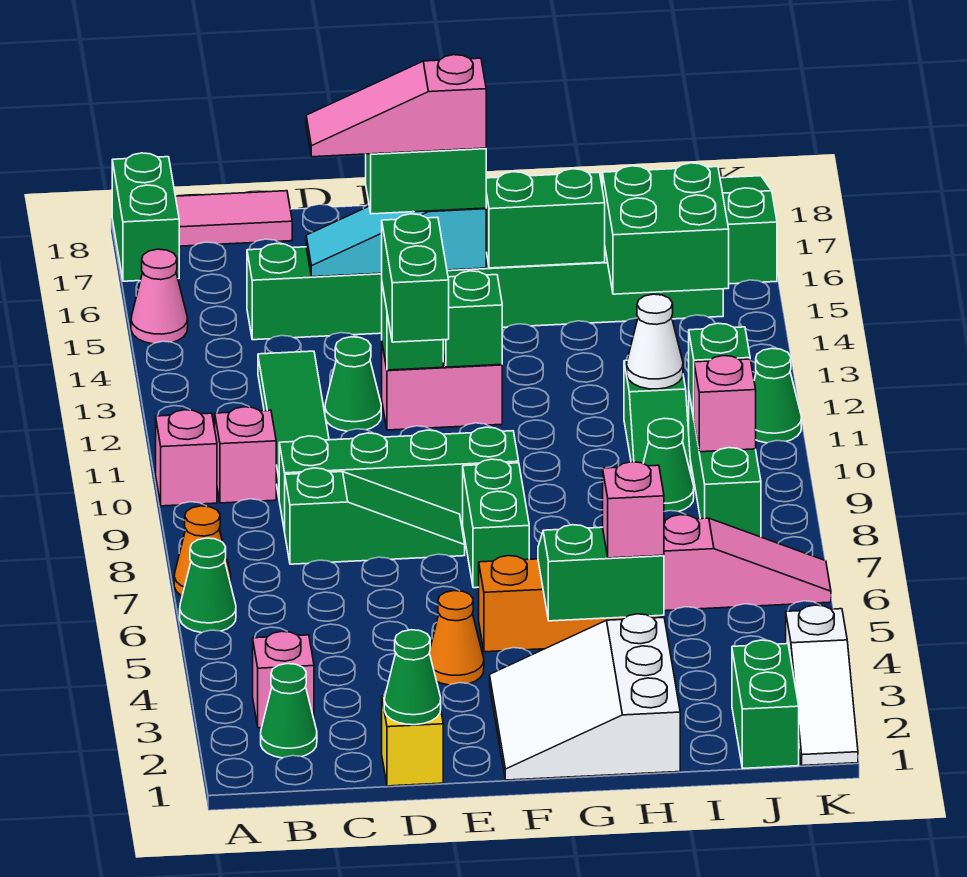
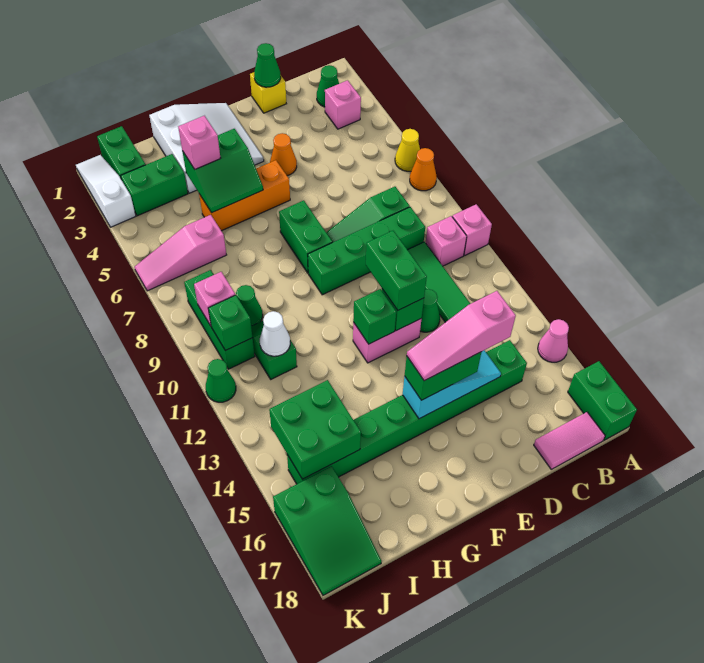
green cone A6 level 1 -> yellow cone A6 level 1
pink slope D15:F15 level 4 top F -> pink slope D15:F15 level 4 top D
green brick G15:H15 level 2 -> green brick I3:J3 level 1

